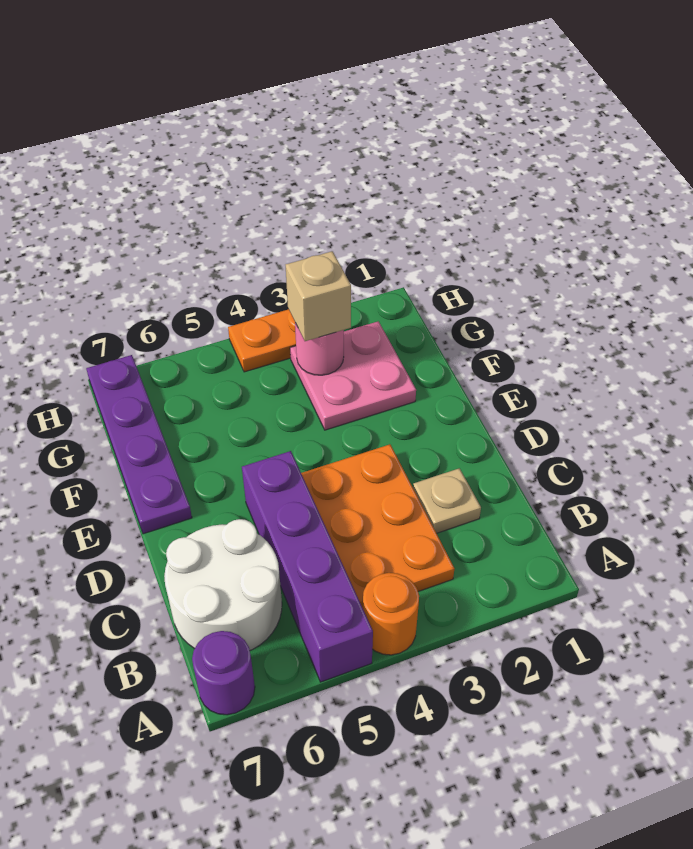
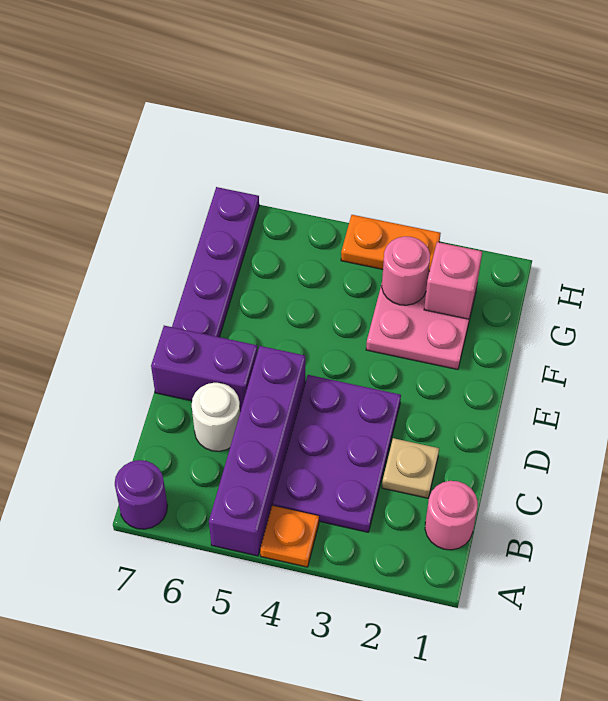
orange round brick A4 level 1 -> orange plate A4 level 1
none -> pink round brick B1 level 1
orange plate B3:D4 level 1 -> purple plate B3:D4 level 1
white round brick B6:C7 level 1 -> white round brick C6 level 1
none -> purple brick D6:D7 level 1
none -> pink brick G2 level 2
tan brick G3 level 3 -> none

